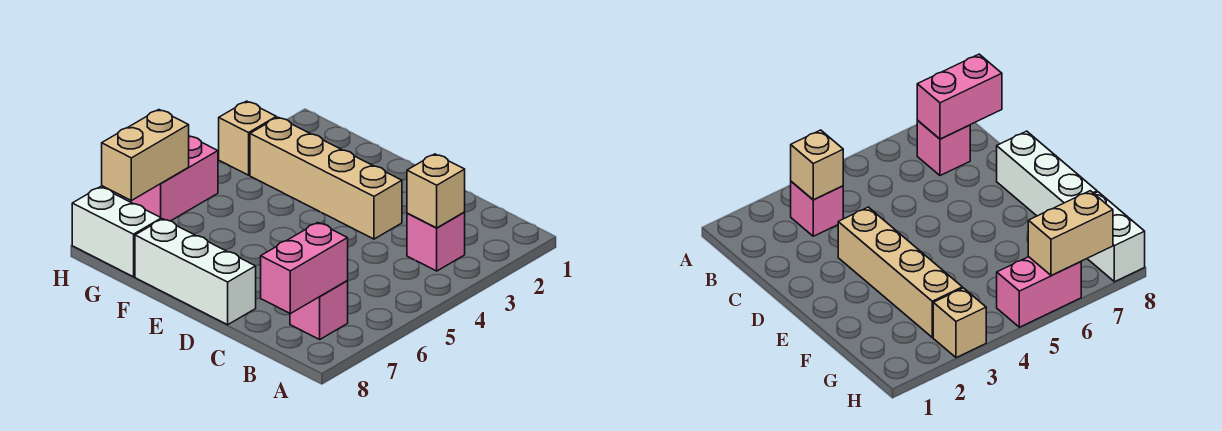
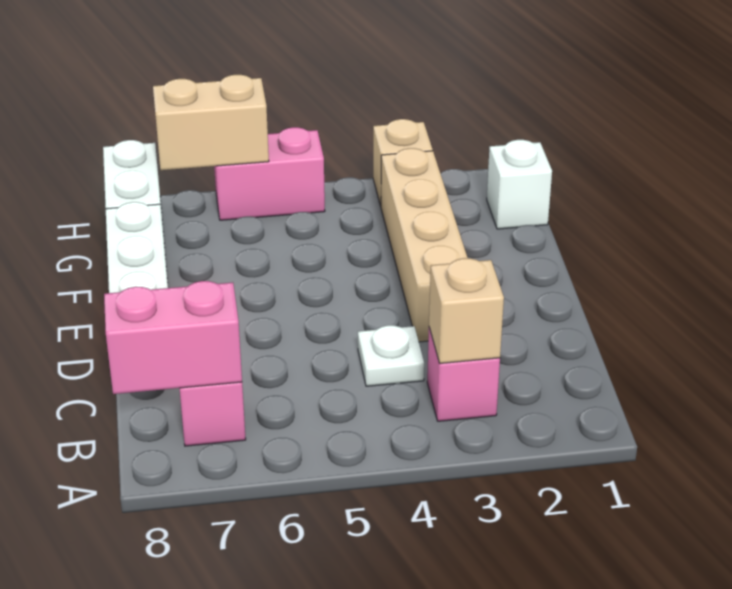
none -> white plate C4 level 1
none -> white brick G1 level 1

